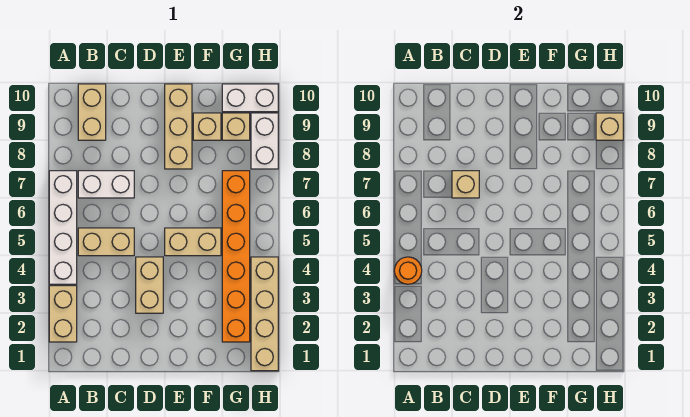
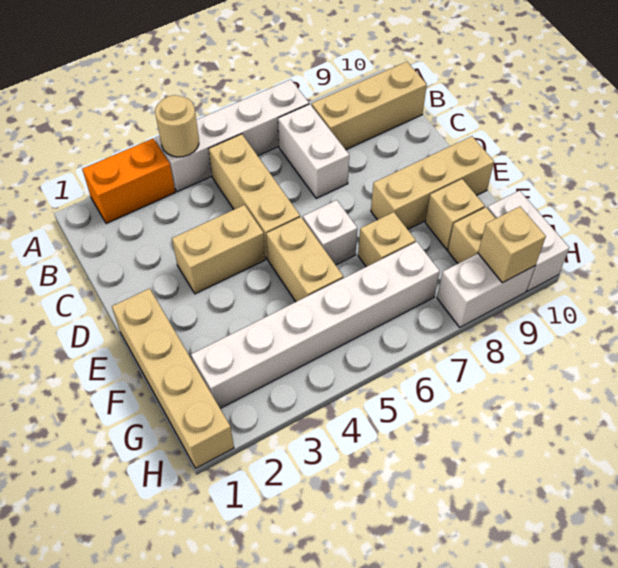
tan brick A2:A3 level 1 -> orange brick A2:A3 level 1
orange round brick A4 level 2 -> tan round brick A4 level 2
tan brick B5:C5 level 1 -> tan brick B5:D5 level 1
tan brick B9:B10 level 1 -> tan brick B8:B10 level 1
tan brick C7 level 2 -> tan brick F7 level 1
none -> white brick E6 level 1
orange brick G2:G7 level 1 -> white brick G2:G7 level 1
tan brick H1:H4 level 1 -> tan brick E1:H1 level 1

